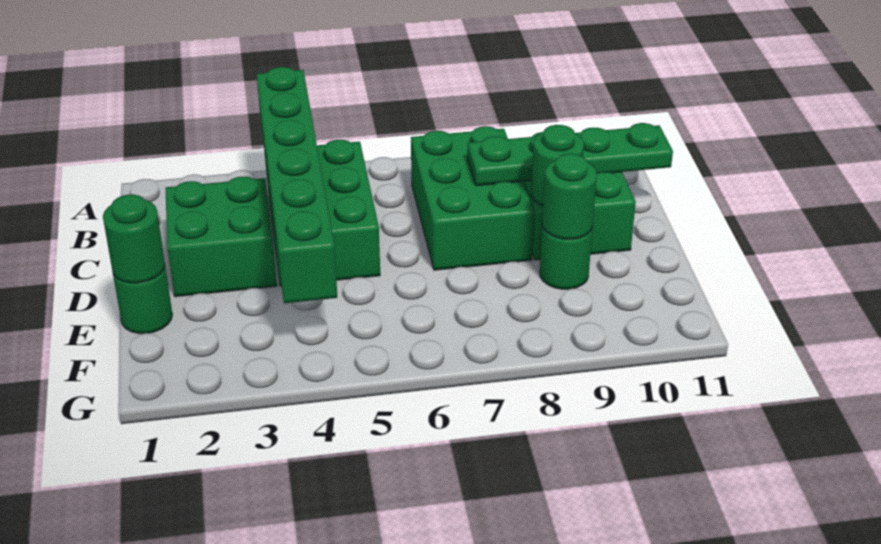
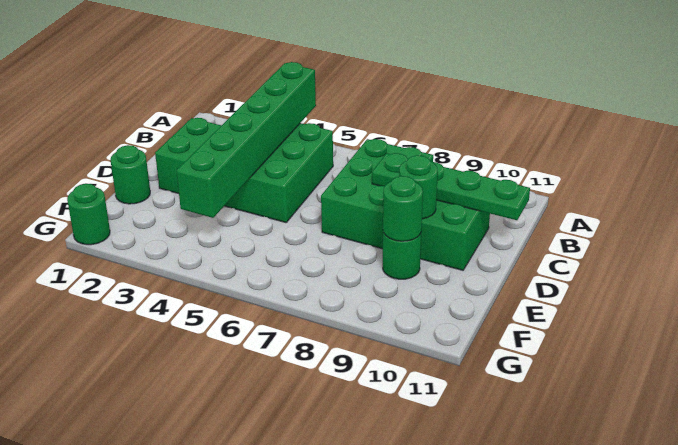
green round brick E1 level 2 -> green round brick G1 level 1

